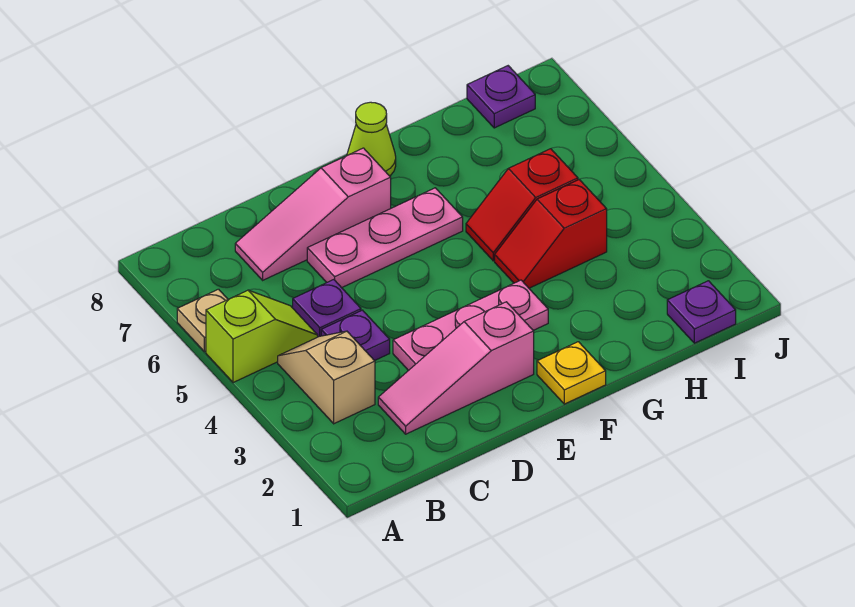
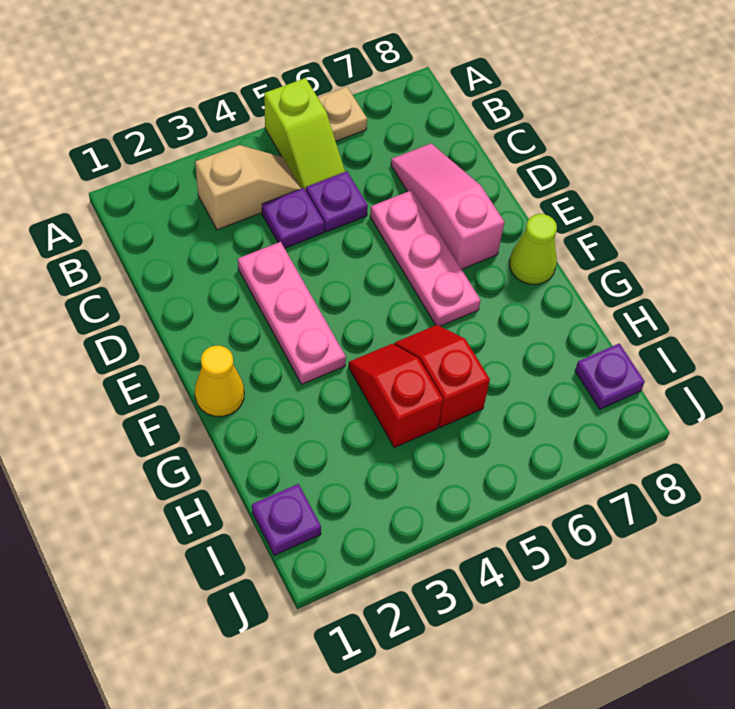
pink slope C2:E2 level 1 top E -> none
yellow plate F1 level 1 -> yellow cone F1 level 1

